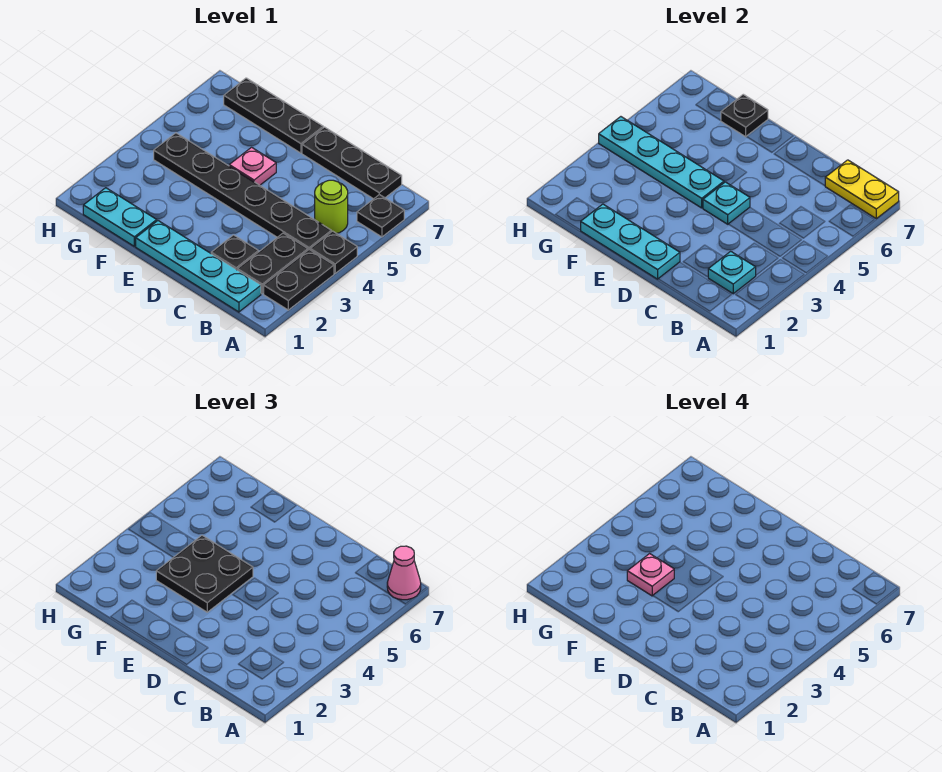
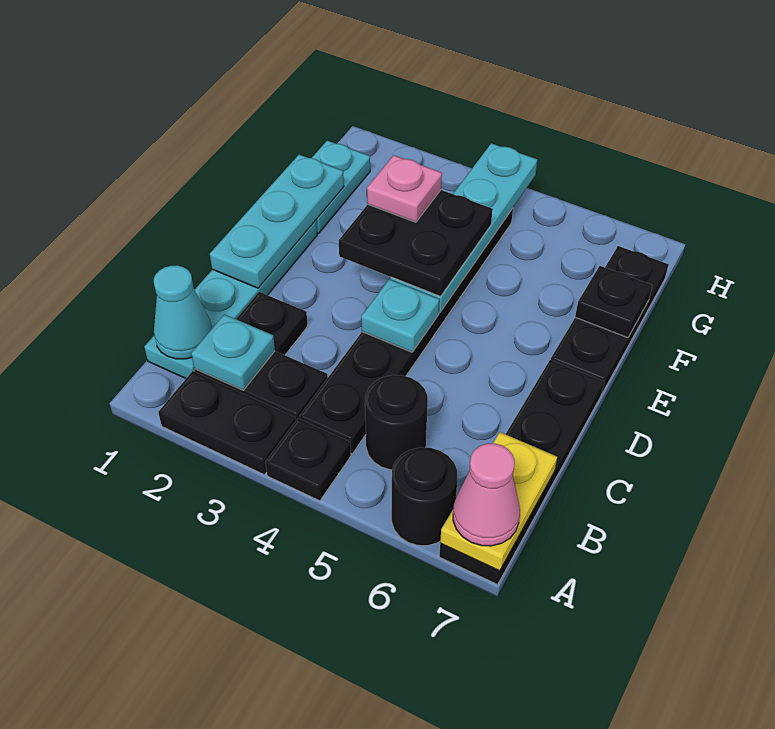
black plate A6 level 1 -> black round brick A6 level 1
none -> cyan cone B1 level 2
lime round brick B5 level 1 -> black round brick B5 level 1
black plate B7:D7 level 1 -> black plate A7:D7 level 1
pink plate E5 level 1 -> none

